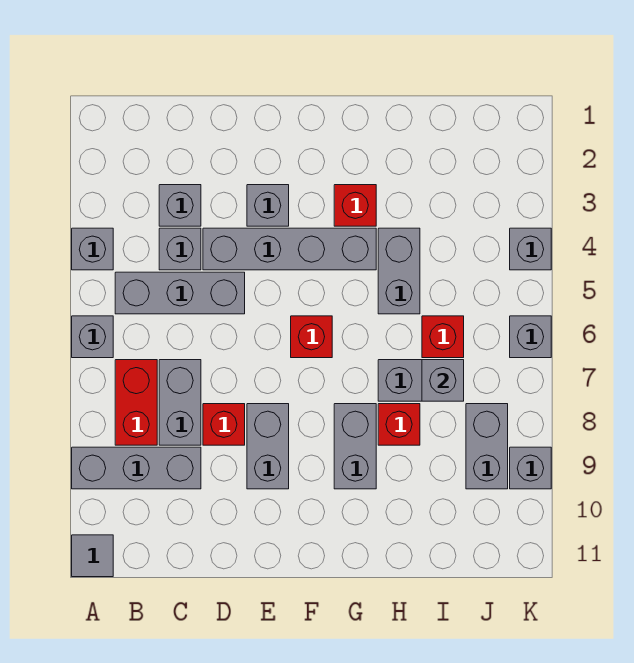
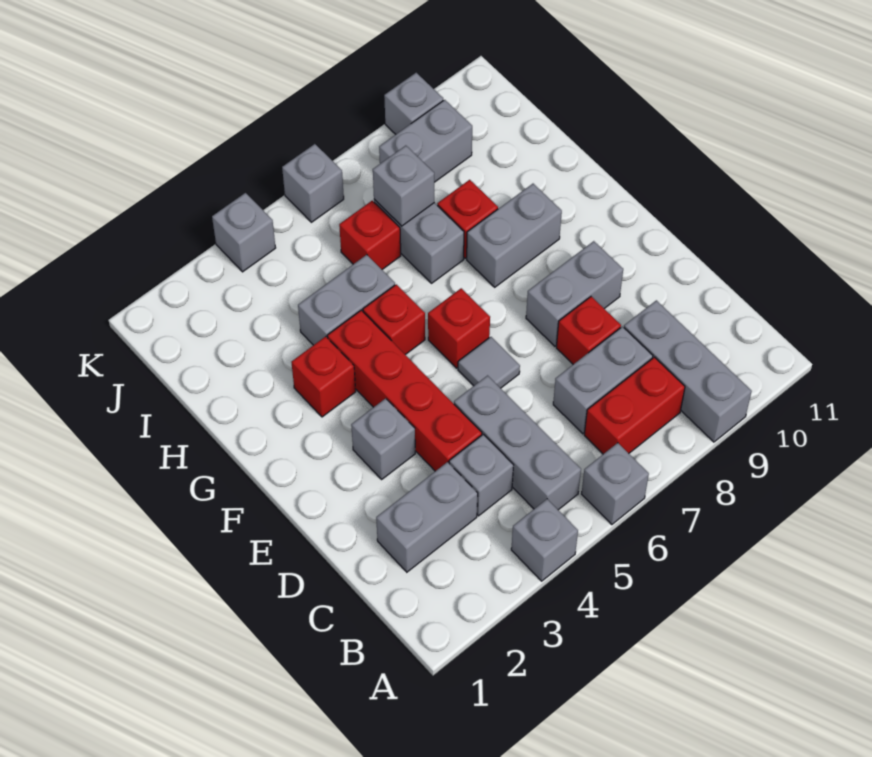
grey tile A11 level 1 -> grey tile E6 level 1
grey brick C3 level 1 -> grey brick C2:C3 level 1
grey brick D4:G4 level 1 -> red brick D4:G4 level 1
none -> red brick G5 level 1

